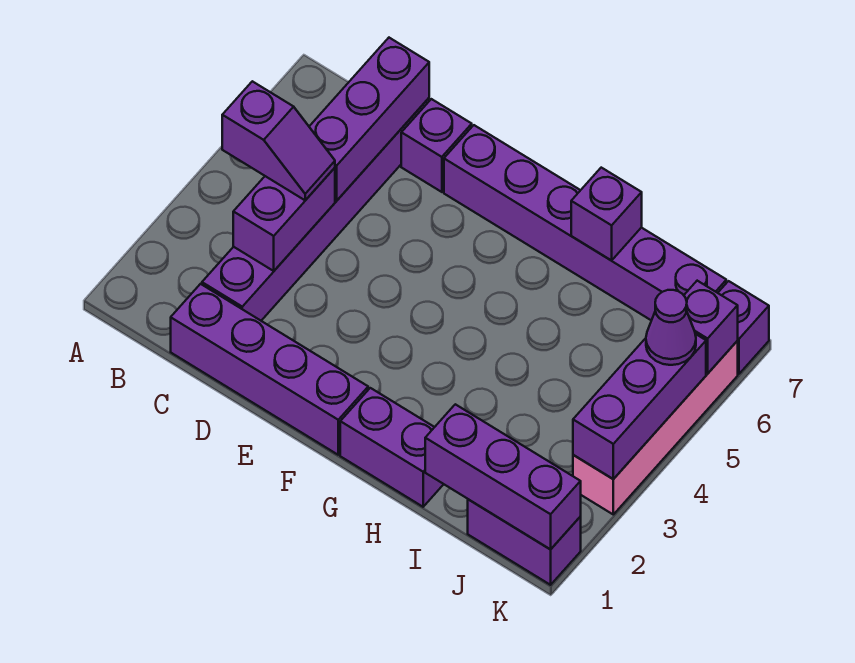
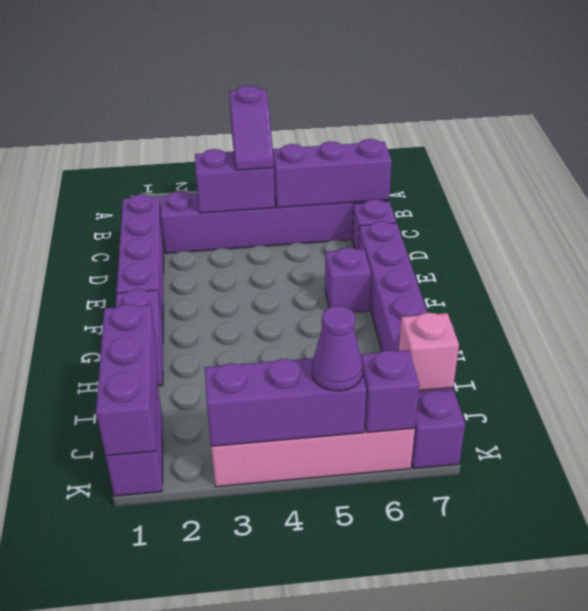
purple brick H7 level 2 -> purple brick F6 level 1
none -> pink brick J7 level 2

